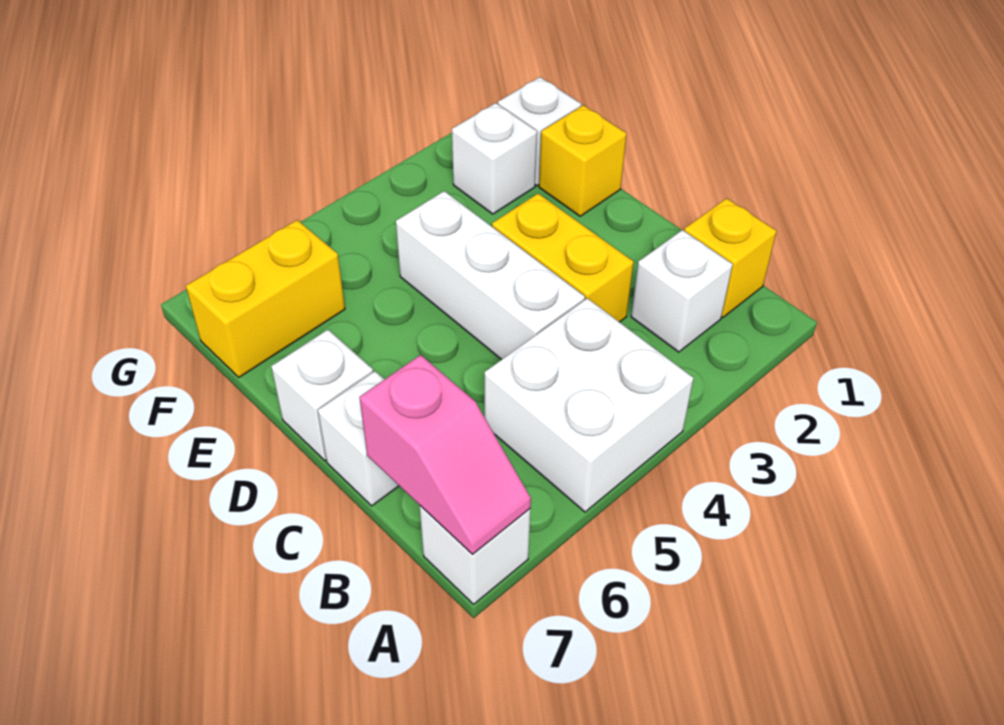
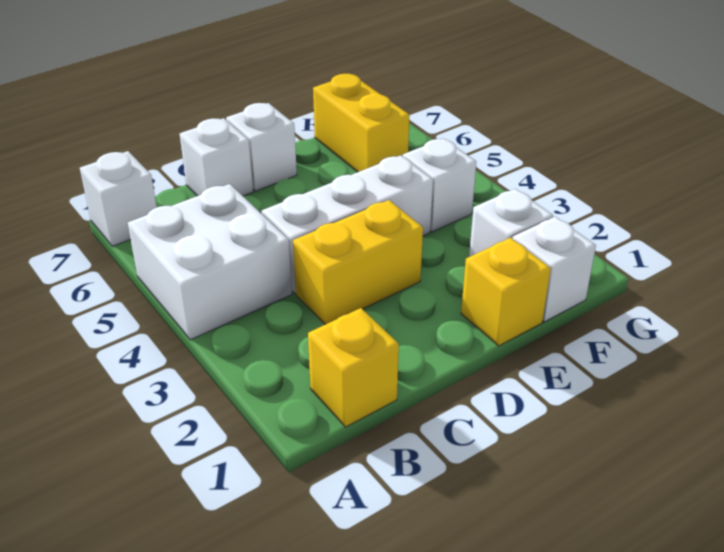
pink slope A7:B7 level 2 top B -> none
white brick B2 level 1 -> white brick F4 level 1

